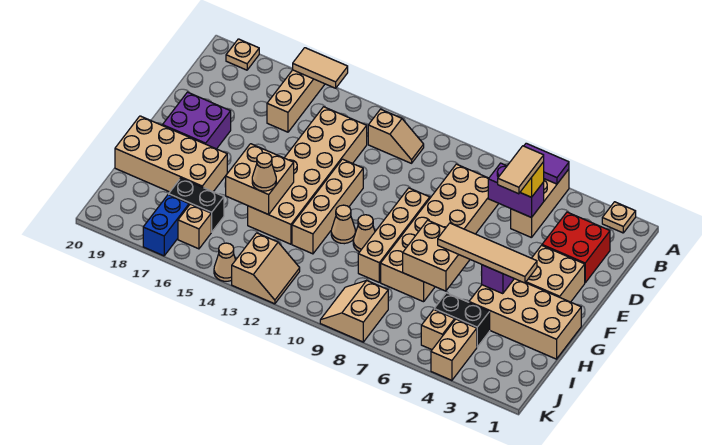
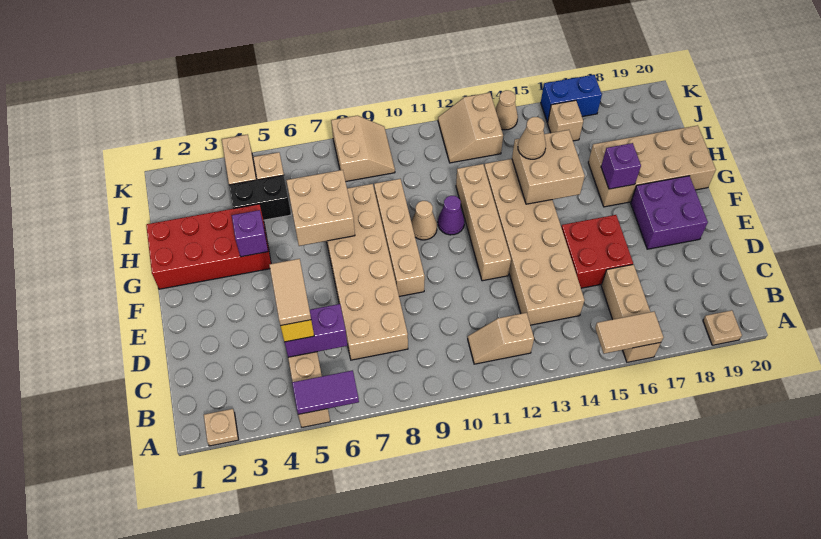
red brick C2:D3 level 1 -> red brick D15:E16 level 1
tan brick E2:F3 level 1 -> none
tan brick G1:H4 level 1 -> red brick G1:H4 level 1
tan tile G3:G6 level 3 -> none
tan cone G11 level 1 -> purple cone G11 level 1
none -> purple brick G17 level 2
black brick I16:I17 level 1 -> none
blue brick J17:K17 level 1 -> blue brick K16:K17 level 1

